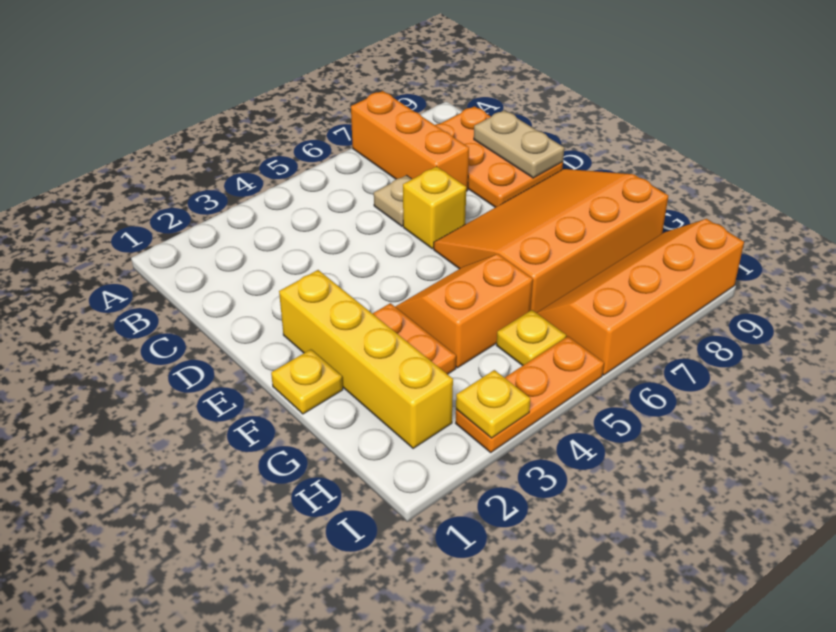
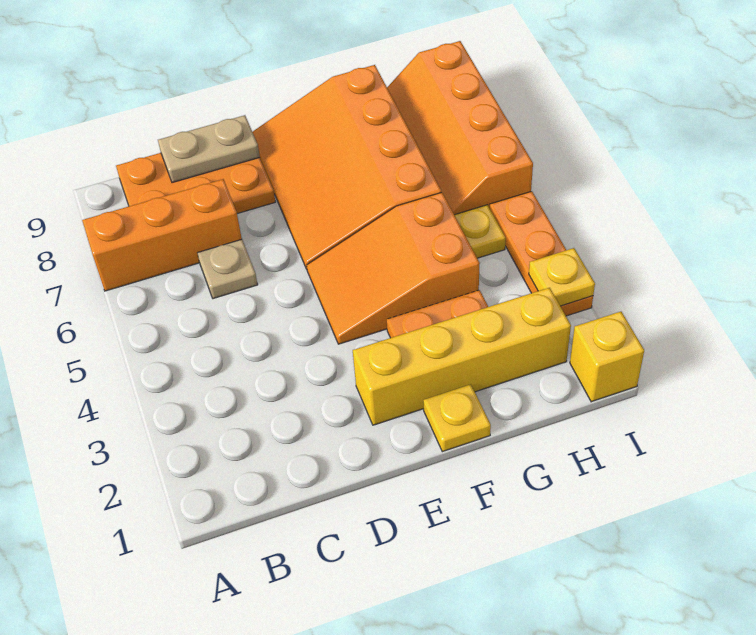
yellow brick D6 level 1 -> yellow brick I1 level 1
orange slope F4:G5 level 1 top G -> orange slope E4:G5 level 1 top G

